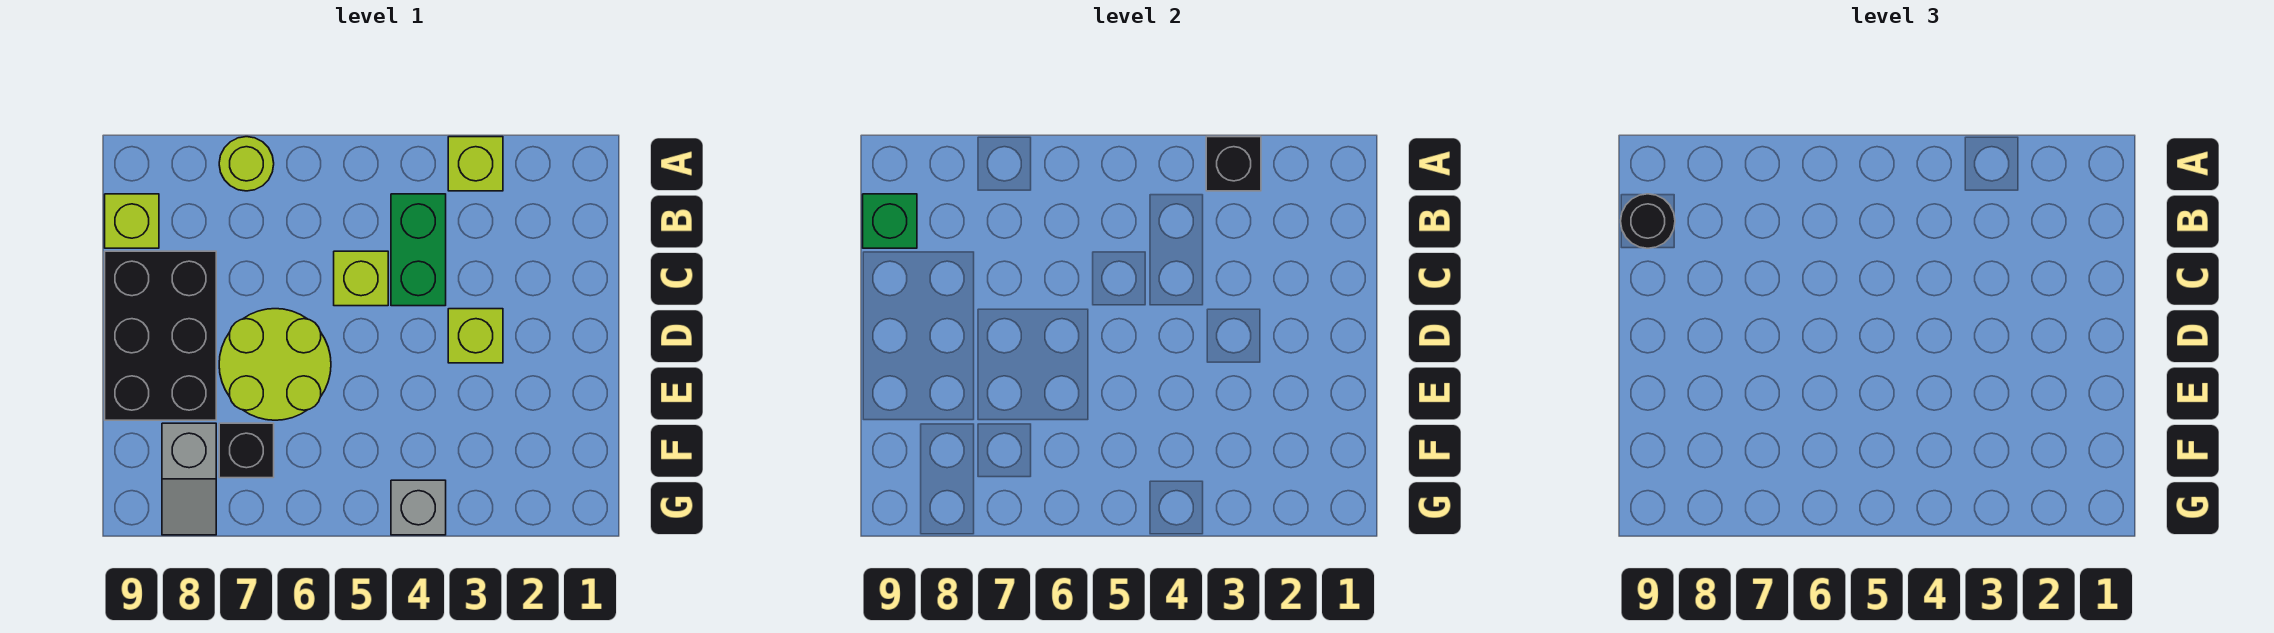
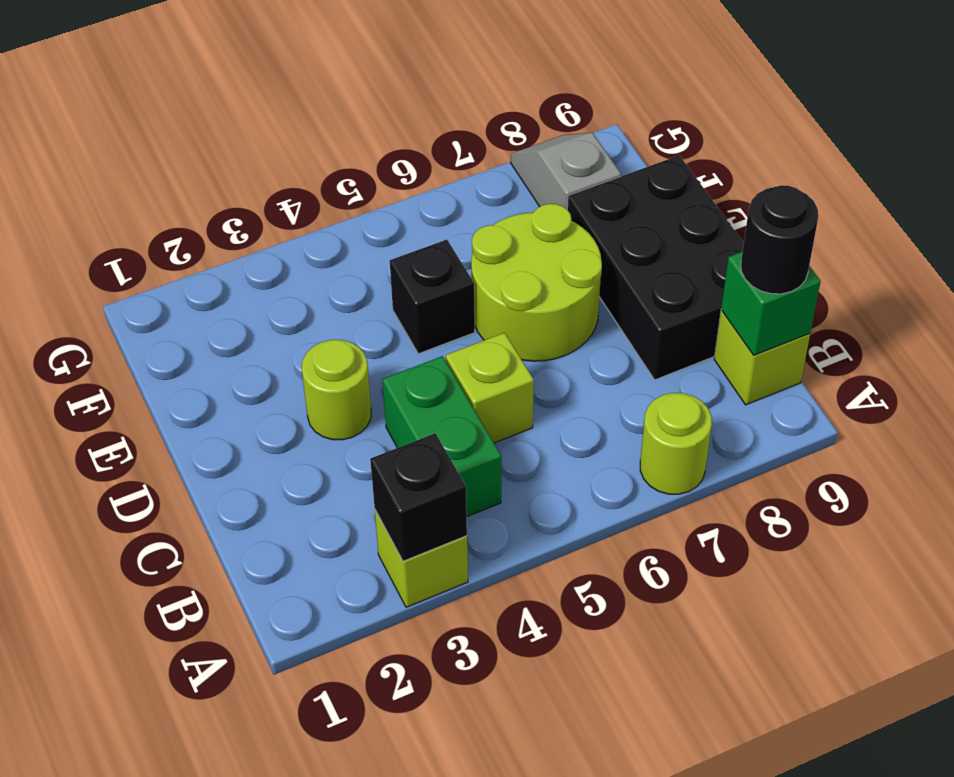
lime brick D3 level 1 -> lime round brick D3 level 1
black brick F7 level 1 -> black brick E5 level 1
grey brick G4 level 1 -> none

